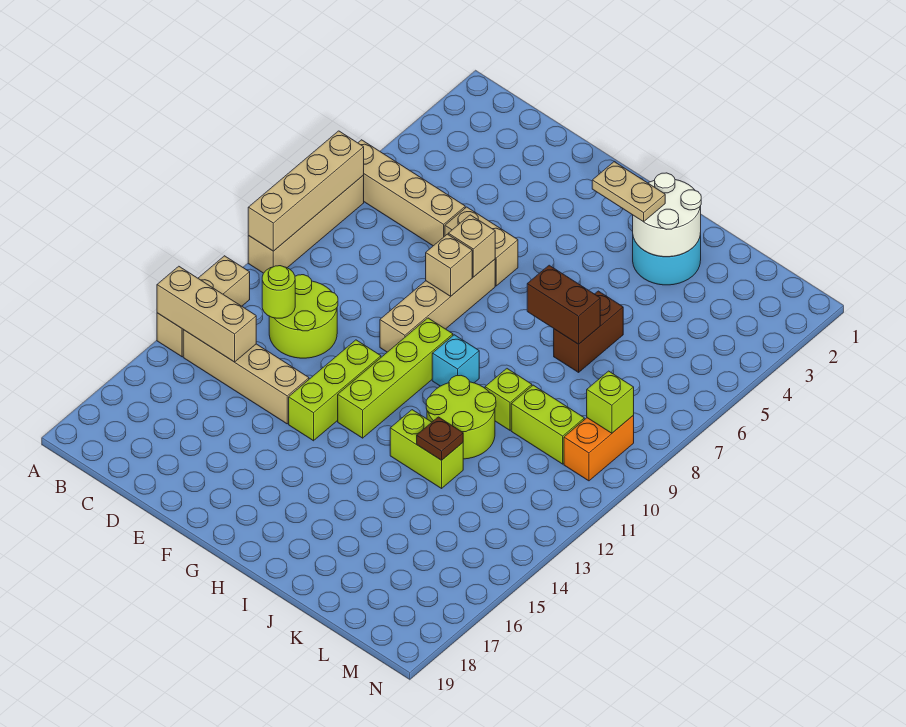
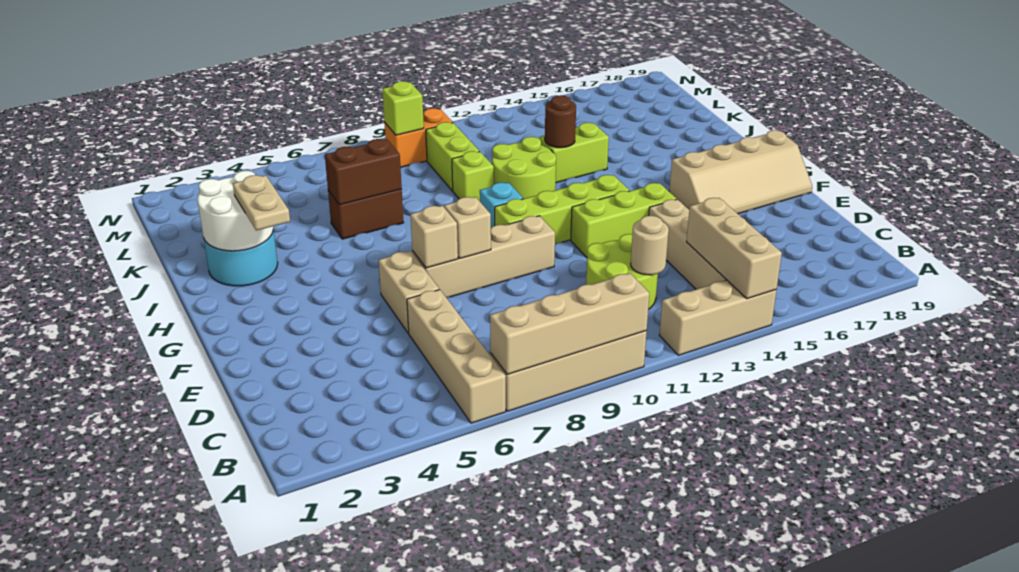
lime round brick C12 level 2 -> tan round brick C12 level 2
none -> tan slope F16:G19 level 1 top G
brown brick I7:J7 level 2 -> brown brick J6:J7 level 2
lime brick I13:J13 level 1 -> lime brick J13:J14 level 1
brown plate J13 level 2 -> brown round brick J13 level 2

